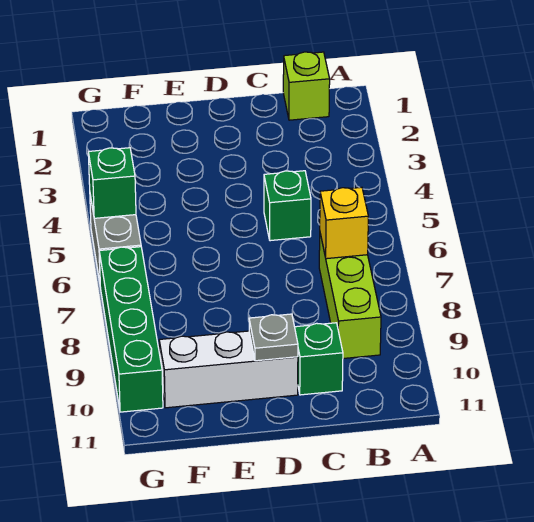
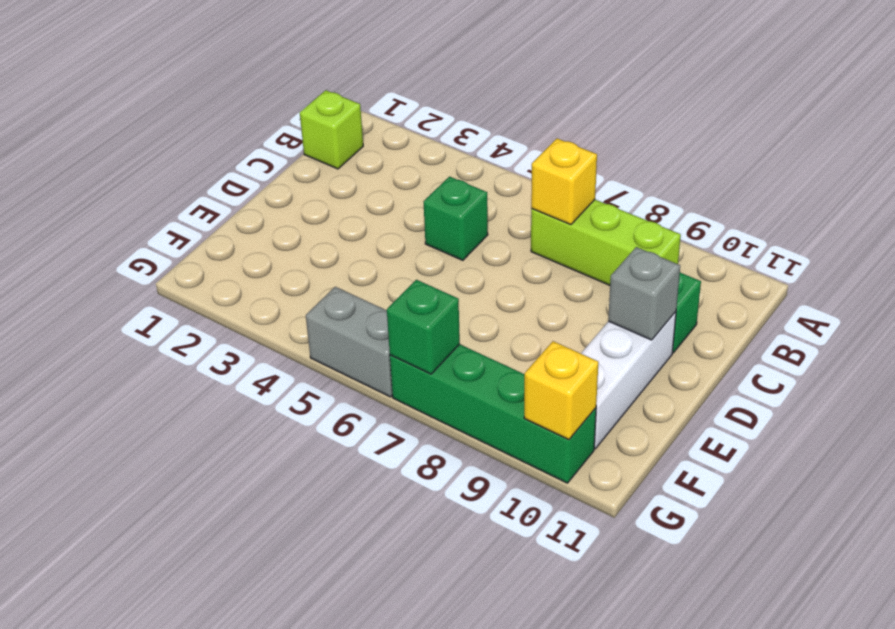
grey plate D10 level 2 -> grey brick D10 level 2
green brick G5 level 2 -> green brick G7 level 2
none -> yellow brick G10 level 2

